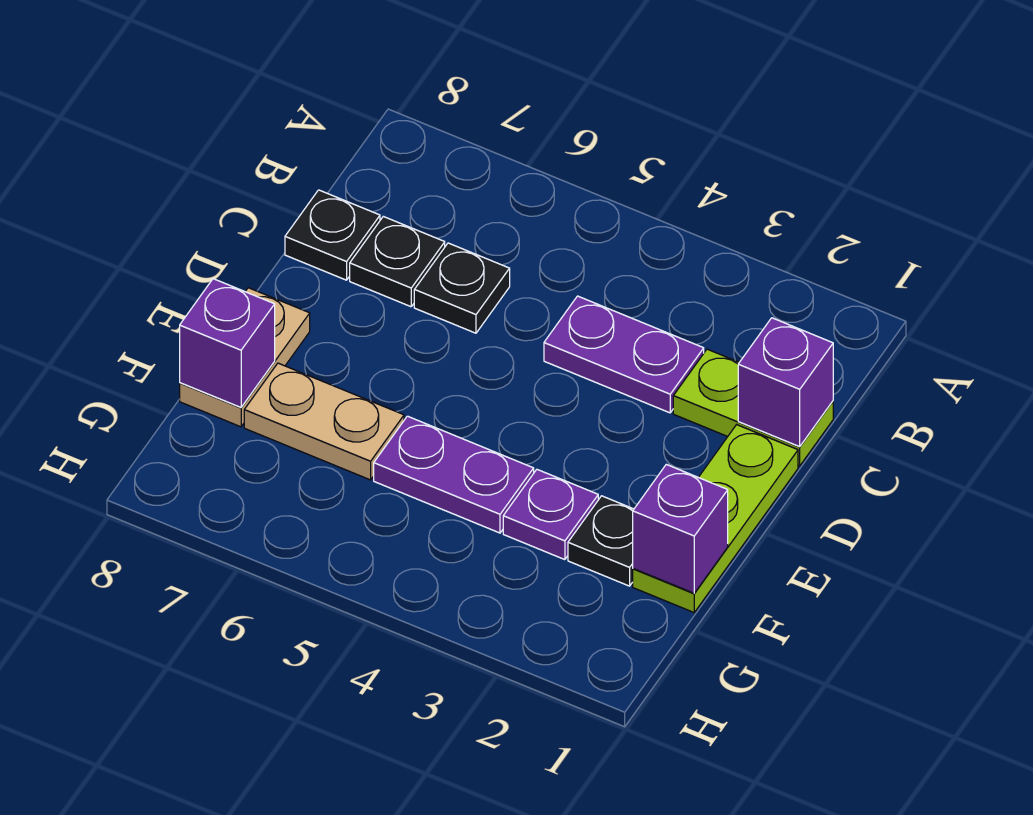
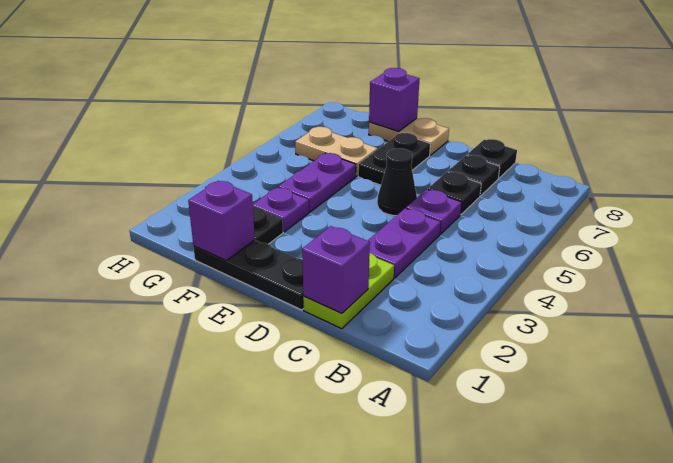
none -> purple plate C5 level 1
lime plate D1:F1 level 1 -> black plate D1:F1 level 1
none -> black cone D5 level 1
none -> black plate E6:E7 level 1
tan plate F6:F7 level 1 -> tan plate F6:G6 level 1

